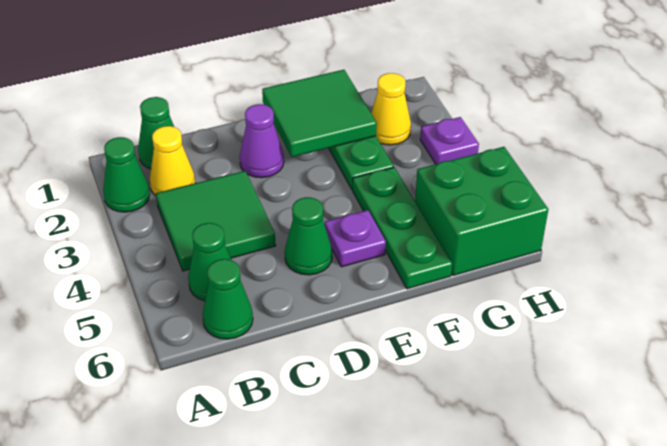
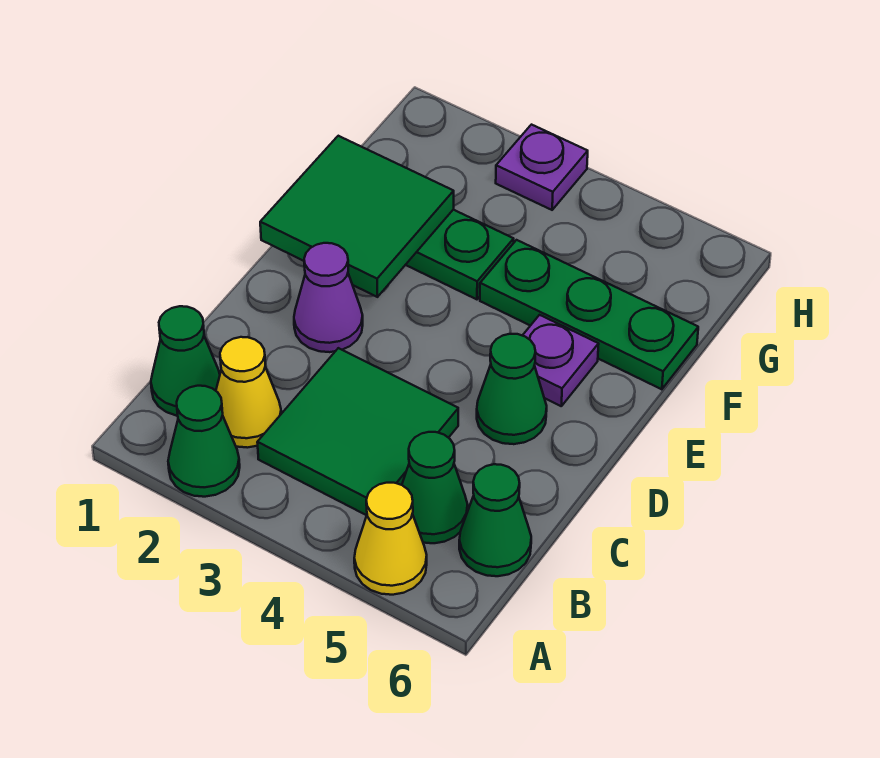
yellow cone G2 level 1 -> yellow cone A5 level 1
green brick G5:H6 level 1 -> none

